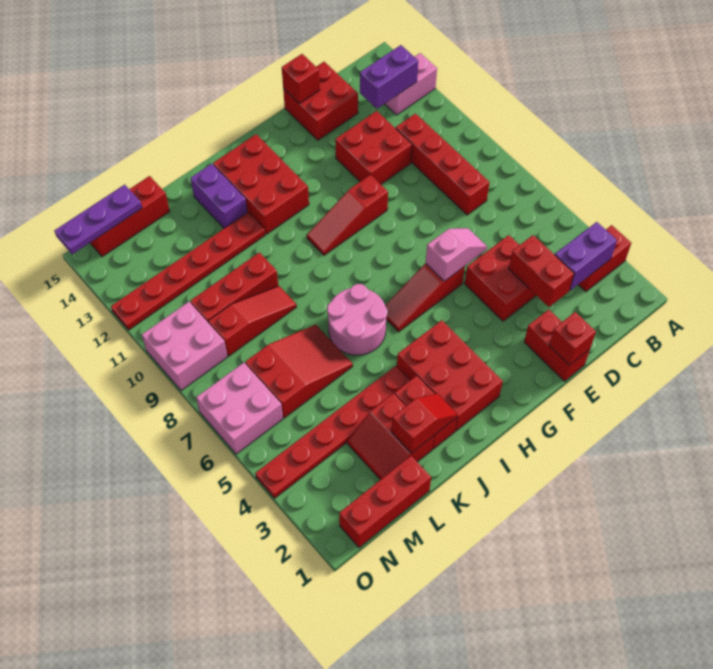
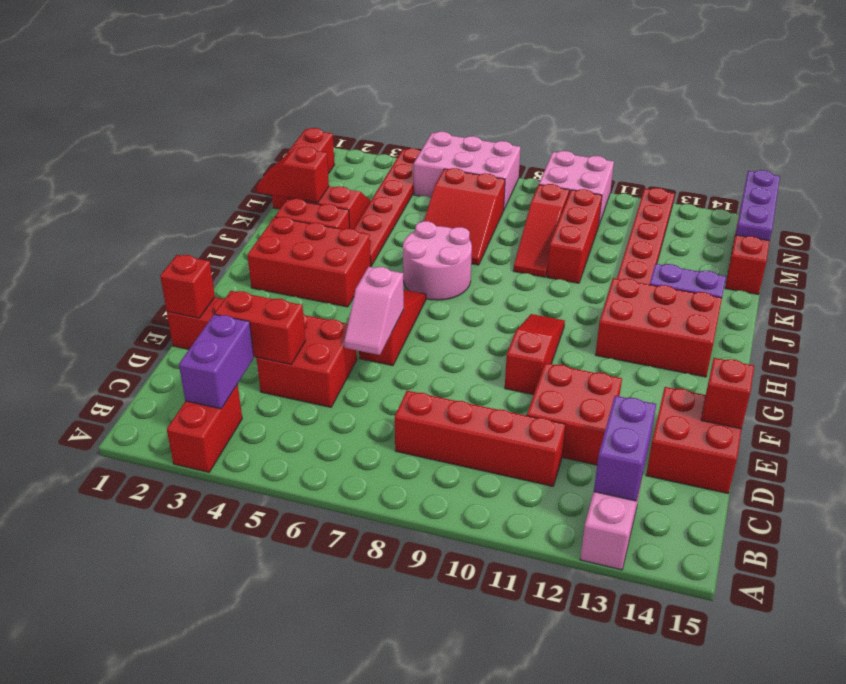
red slope J2:K2 level 2 top K -> red slope K1:K2 level 2 top 2
pink brick N6:O7 level 1 -> pink brick N5:O7 level 1

